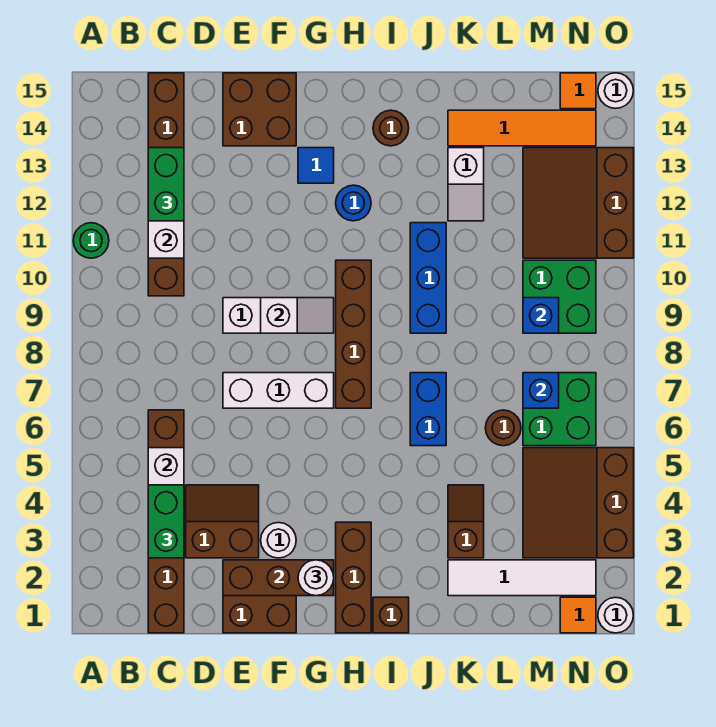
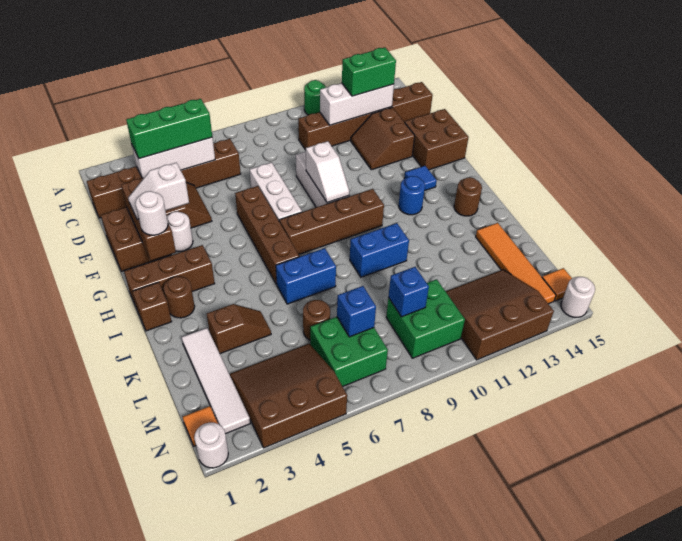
green brick C3:C4 level 3 -> green brick C3:C5 level 3
none -> brown slope D12:E13 level 1 top 13
none -> brown brick F6:I6 level 1
none -> brown round brick I2 level 1
blue brick J9:J11 level 1 -> blue brick J9:J10 level 1
white slope K12:K13 level 1 top 13 -> white slope F2:F3 level 3 top 3

